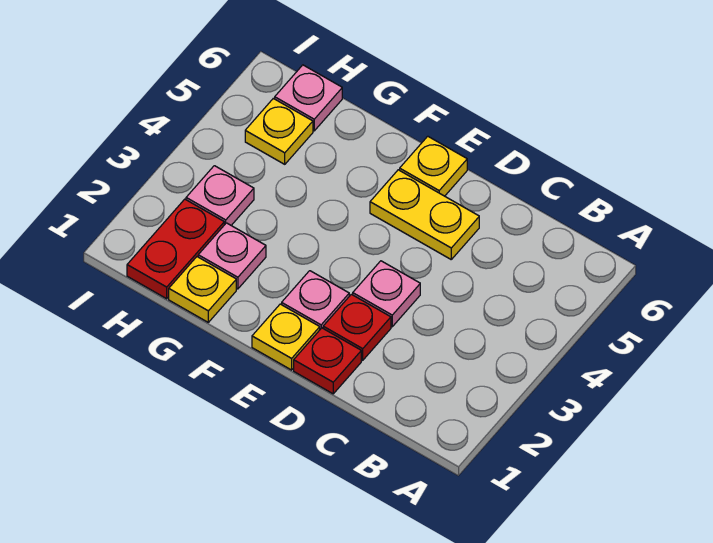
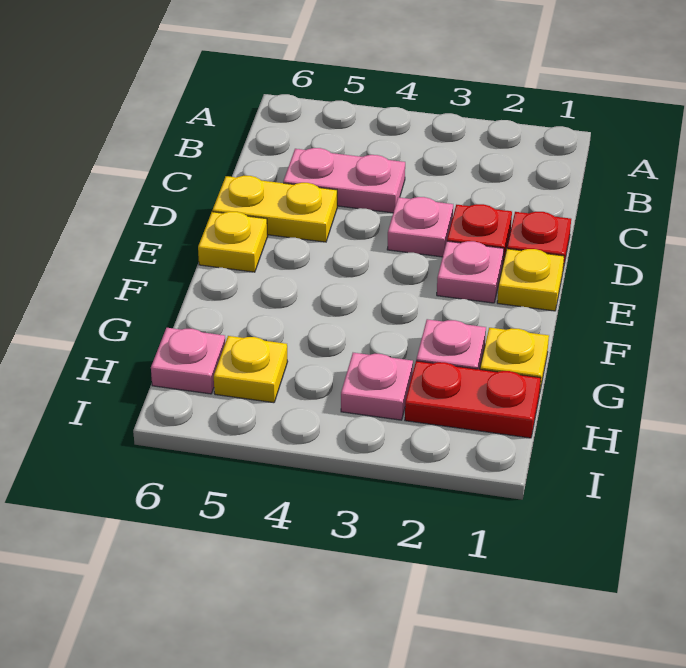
none -> pink plate C4:C5 level 1
yellow plate D5:E5 level 1 -> yellow plate D5:D6 level 1

